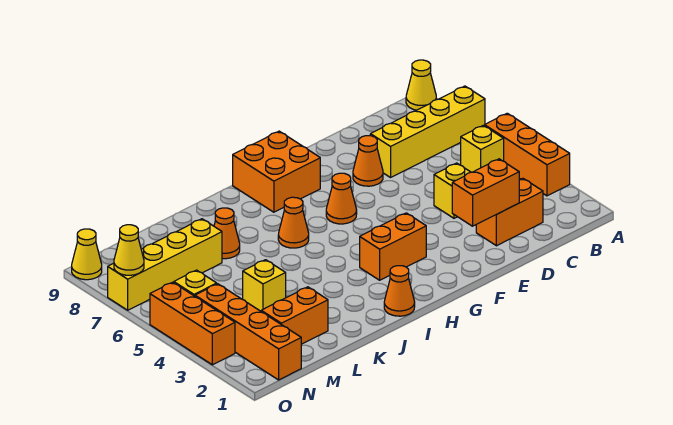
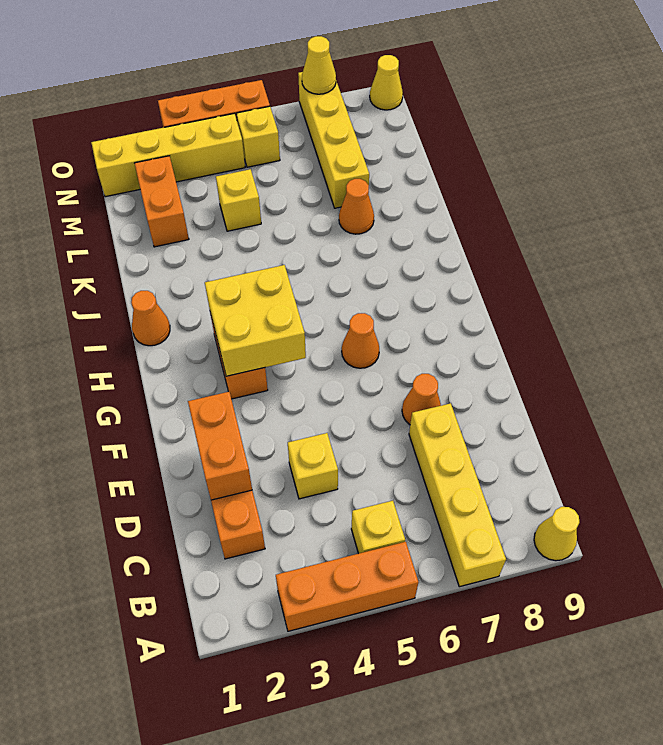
none -> yellow brick G3:H4 level 2
orange brick G8:H9 level 1 -> none
orange cone I6 level 1 -> none
orange brick N1:N4 level 1 -> yellow brick N1:N4 level 1

